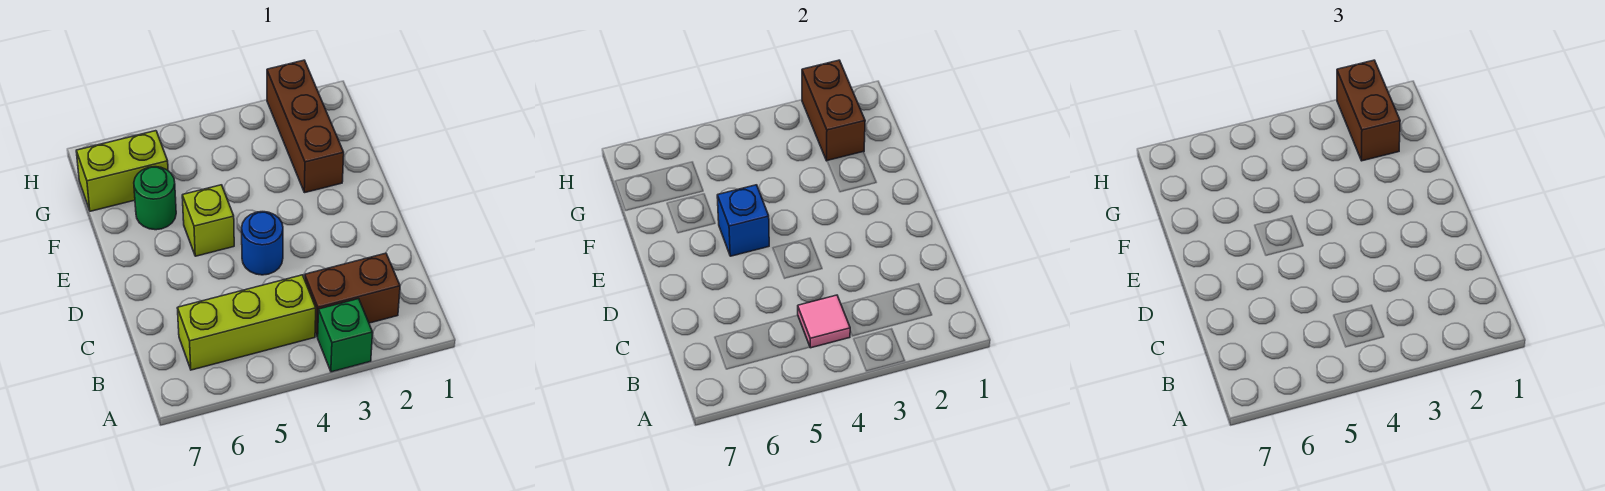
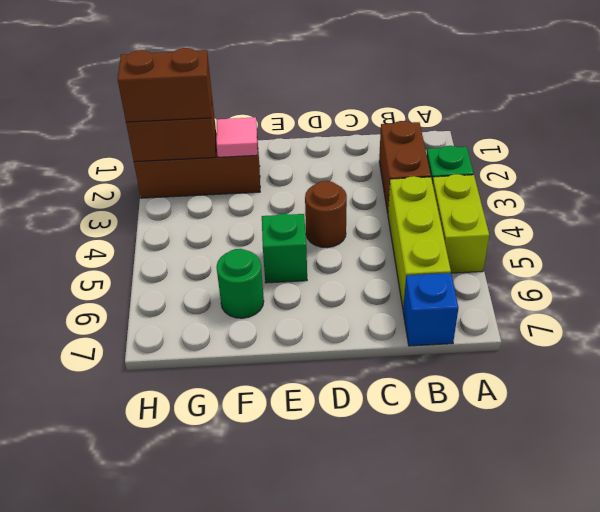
pink tile B4 level 2 -> pink tile F2 level 2
blue round brick D4 level 1 -> brown round brick D4 level 1
lime brick E5 level 1 -> green brick E5 level 1
blue brick E5 level 2 -> blue brick B7 level 1
lime brick G6:G7 level 1 -> lime brick A4:A5 level 1

